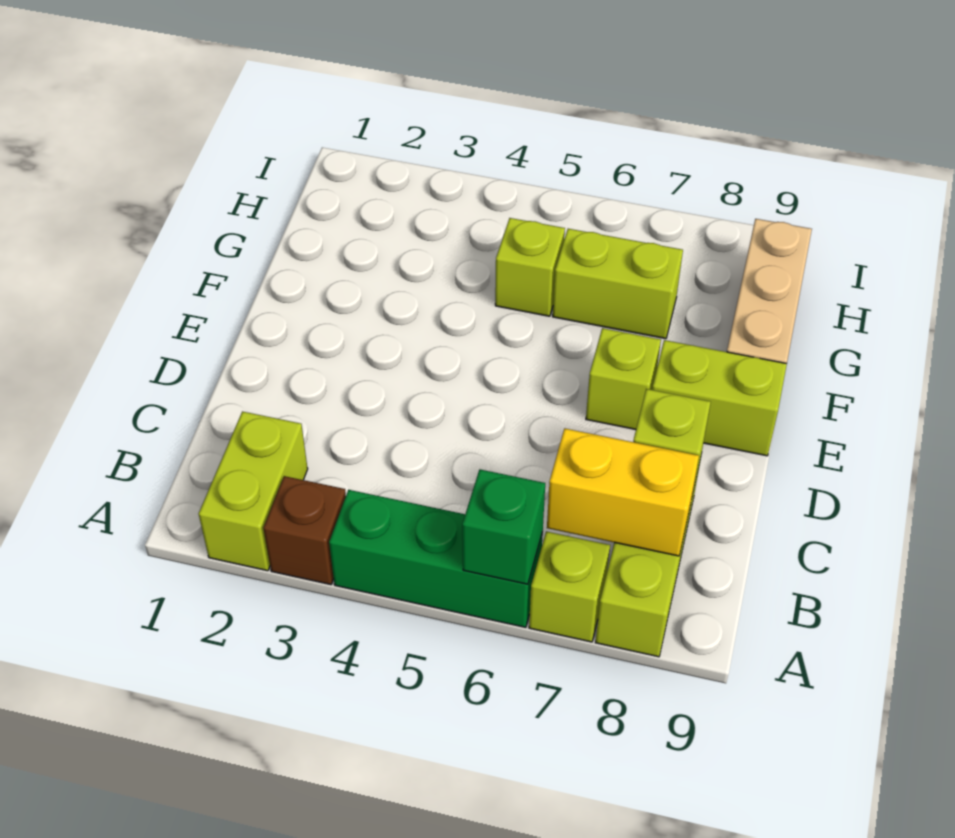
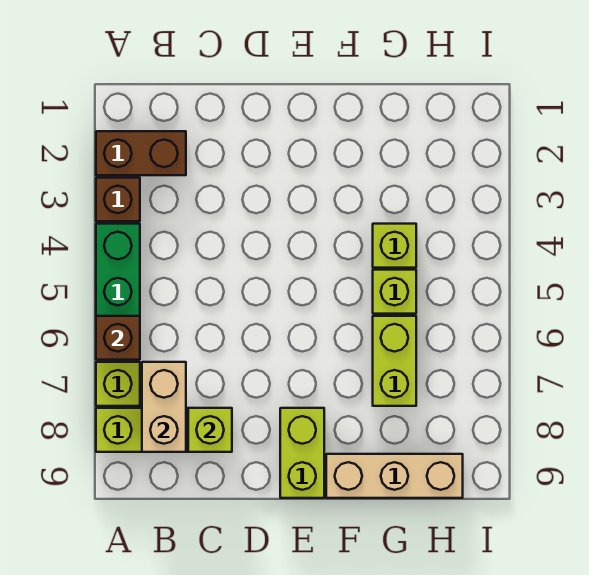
lime brick A2:B2 level 1 -> brown brick A2:B2 level 1
green brick A6 level 2 -> brown brick A6 level 2
yellow brick B7:B8 level 2 -> tan brick B7:B8 level 2
lime brick E7 level 1 -> lime brick G4 level 1

